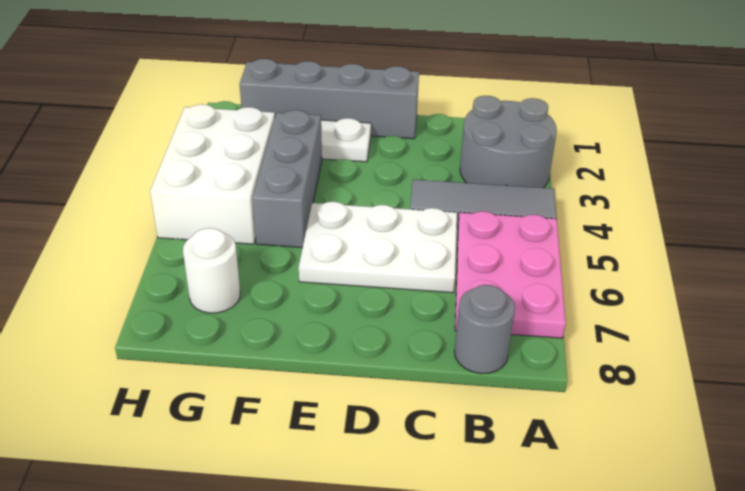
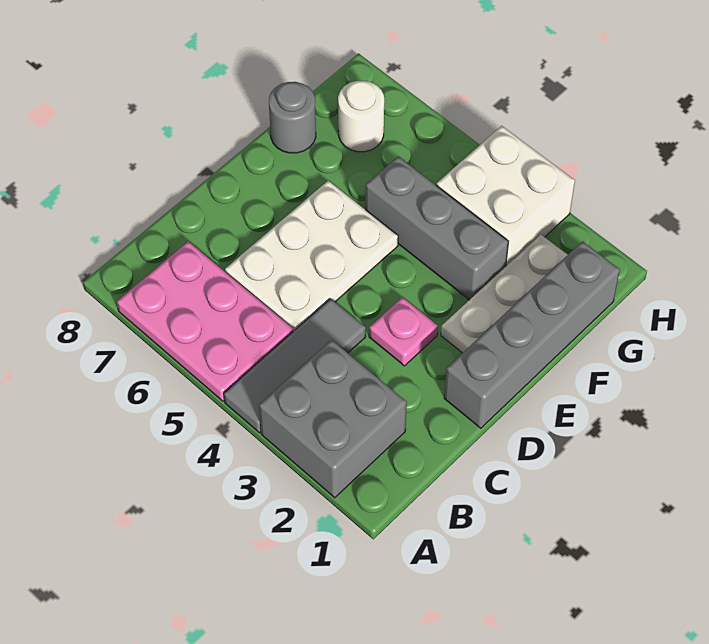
grey round brick A2:B3 level 1 -> grey brick A2:B3 level 1
grey round brick B8 level 1 -> grey round brick F8 level 1
none -> pink plate D3 level 1
white brick G3:H5 level 1 -> white brick G3:H4 level 1

